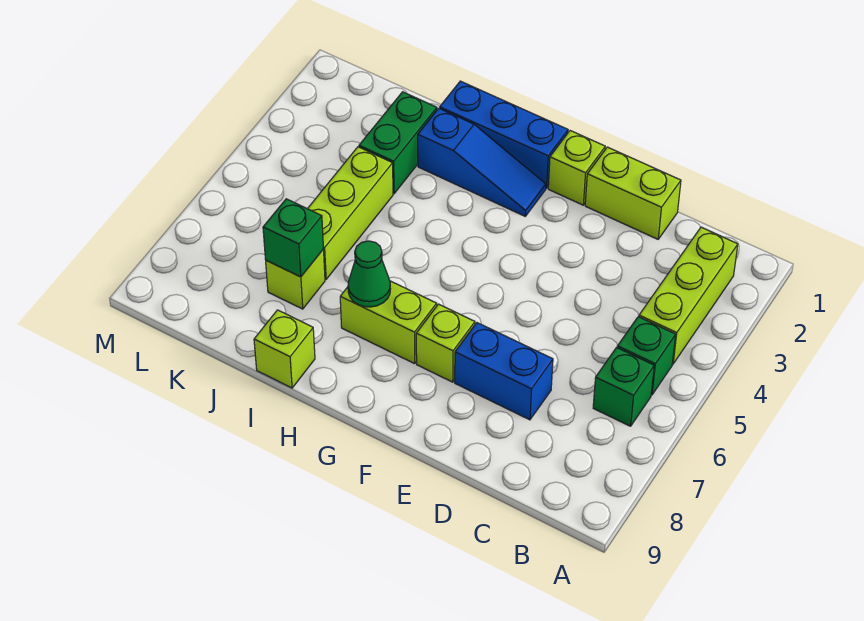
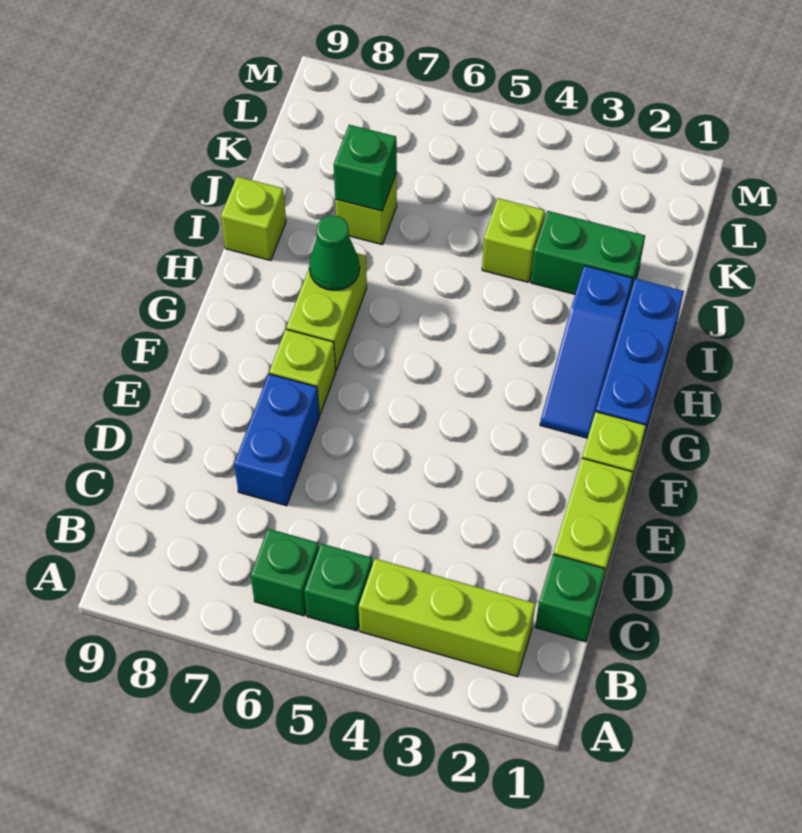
none -> green brick C1 level 1
lime brick J4:J6 level 1 -> lime brick J4 level 1

